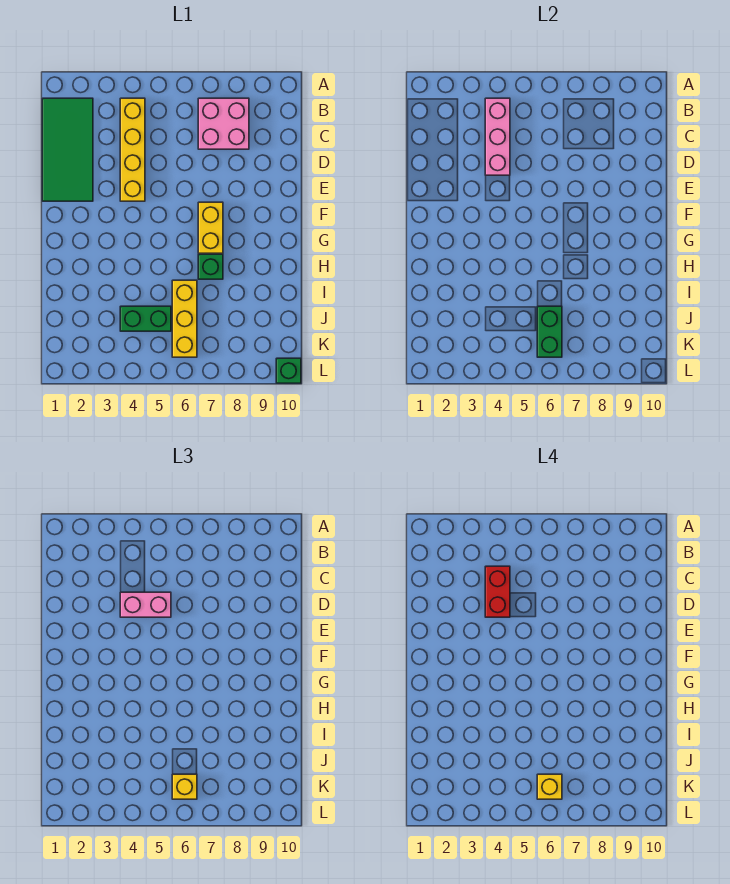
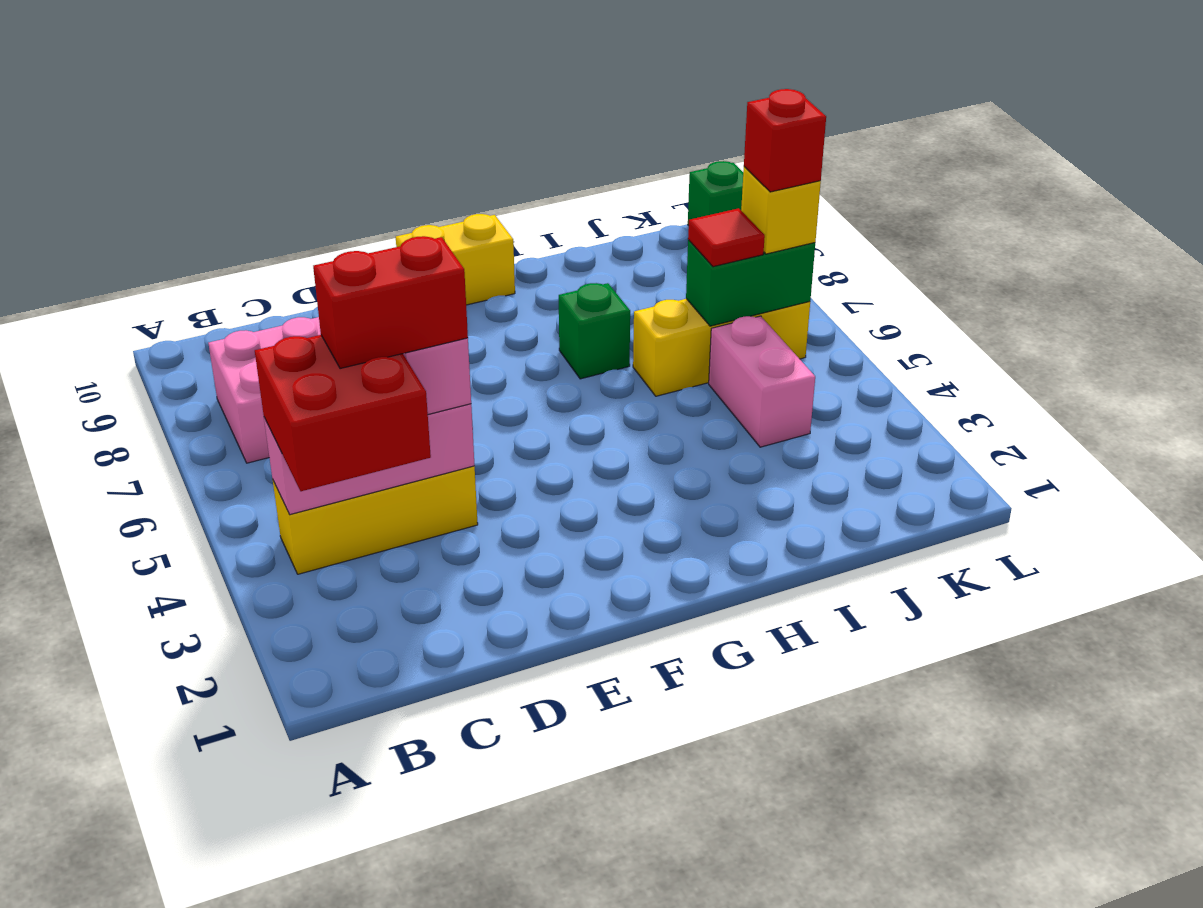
green tile B1:E2 level 1 -> none
none -> red brick B3:C4 level 3
yellow brick B4:E4 level 1 -> yellow brick B4:D4 level 1
yellow brick F7:G7 level 1 -> yellow brick F10:G10 level 1
green brick J4:J5 level 1 -> pink brick J4:J5 level 1
none -> red tile J6 level 3
yellow brick K6 level 4 -> red brick K6 level 4

